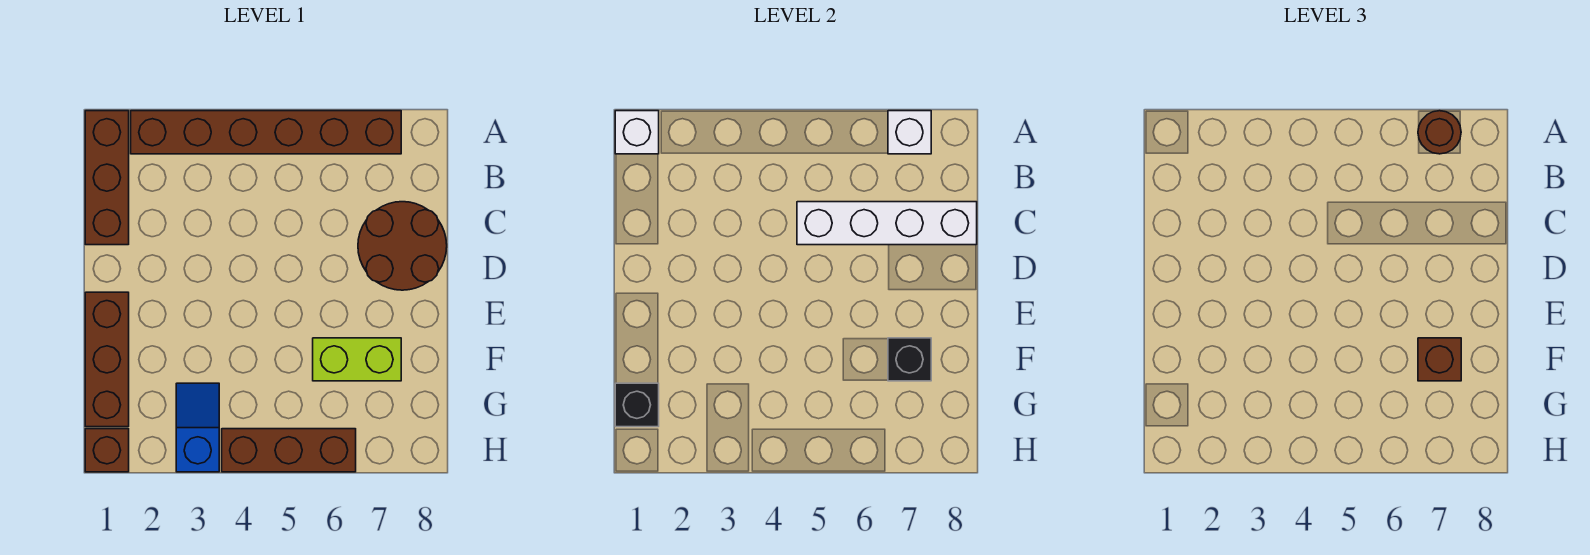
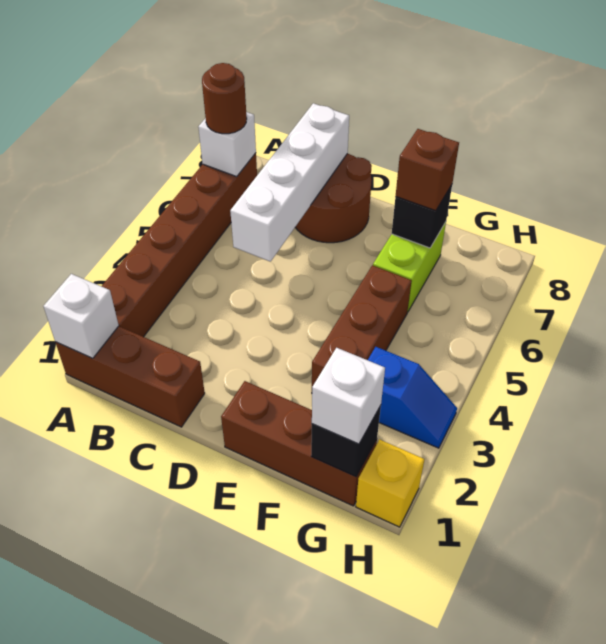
none -> white brick G1 level 3
blue slope G3:H3 level 1 top H -> blue slope G3:H3 level 1 top G
brown brick H1 level 1 -> yellow brick H1 level 1
brown brick H4:H6 level 1 -> brown brick F3:F5 level 1

